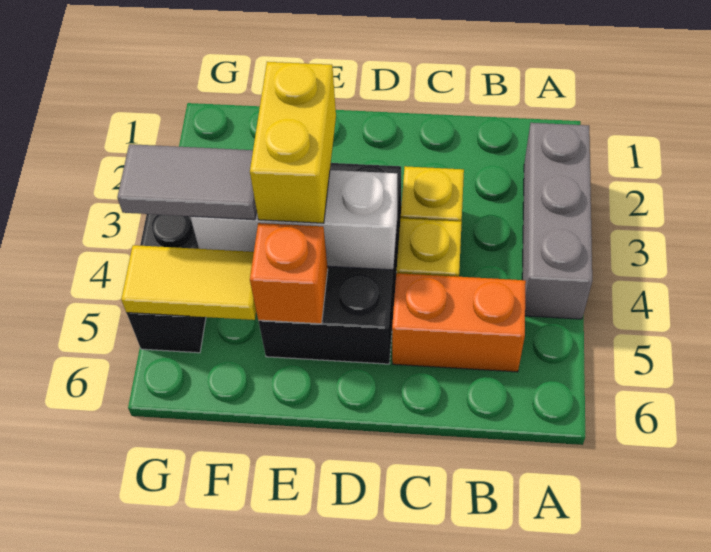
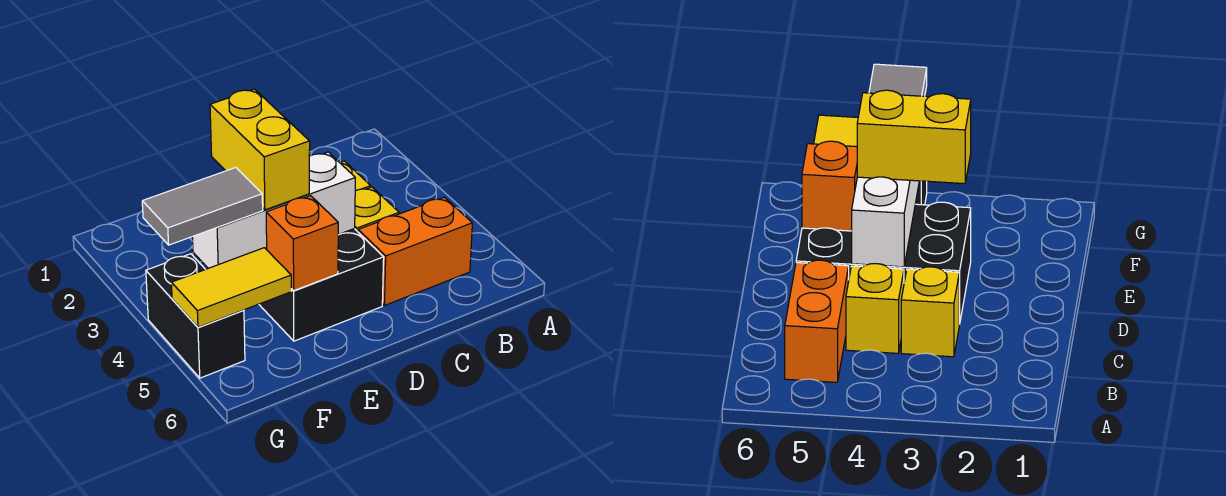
grey brick A2:A4 level 1 -> none

